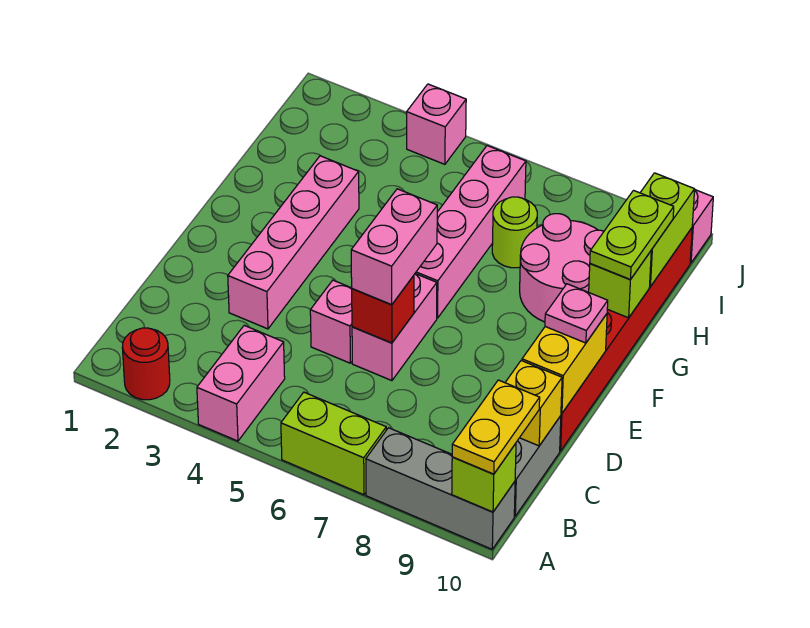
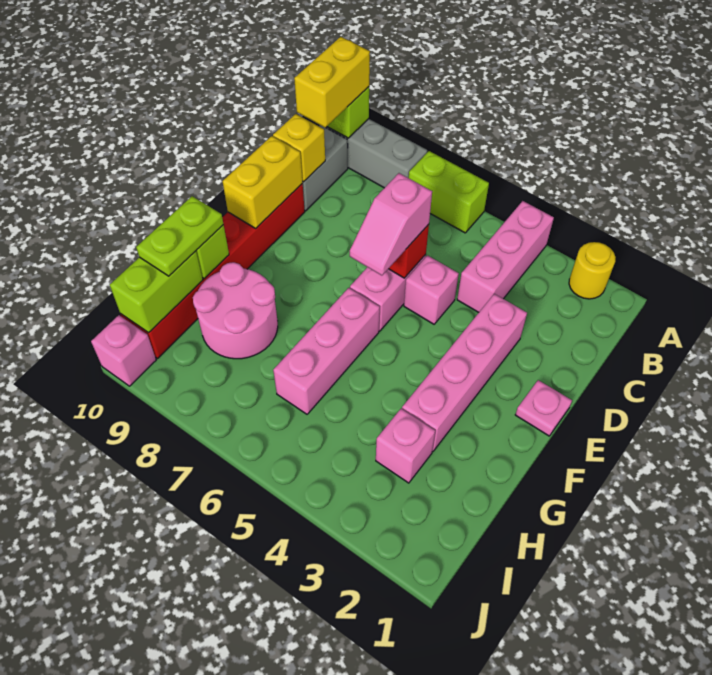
red round brick A2 level 1 -> yellow round brick A2 level 1
pink brick A4:B4 level 1 -> pink brick A4:C4 level 1
yellow plate A10:B10 level 3 -> yellow brick A10:B10 level 3
pink brick D6:E6 level 3 -> pink slope D6:E6 level 3 top D
pink plate E10 level 3 -> pink plate E1 level 1
pink brick F6:I6 level 1 -> pink brick F6:H6 level 1
lime round brick H7 level 1 -> none
pink brick J4 level 1 -> pink brick H3 level 1

